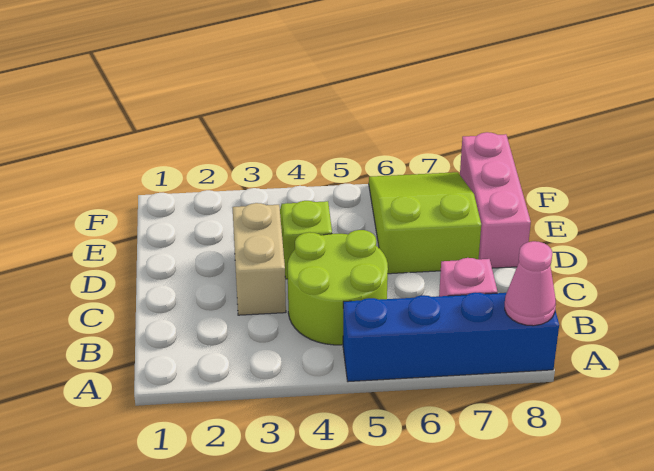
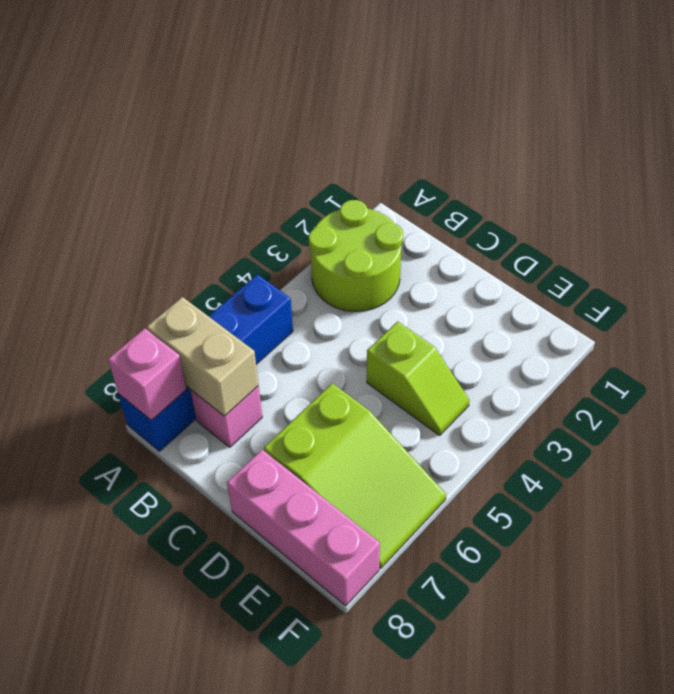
pink cone A8 level 2 -> pink brick A8 level 2
lime round brick B4:C5 level 1 -> lime round brick A2:B3 level 1
tan brick C3:D3 level 1 -> tan brick A7:B7 level 2

